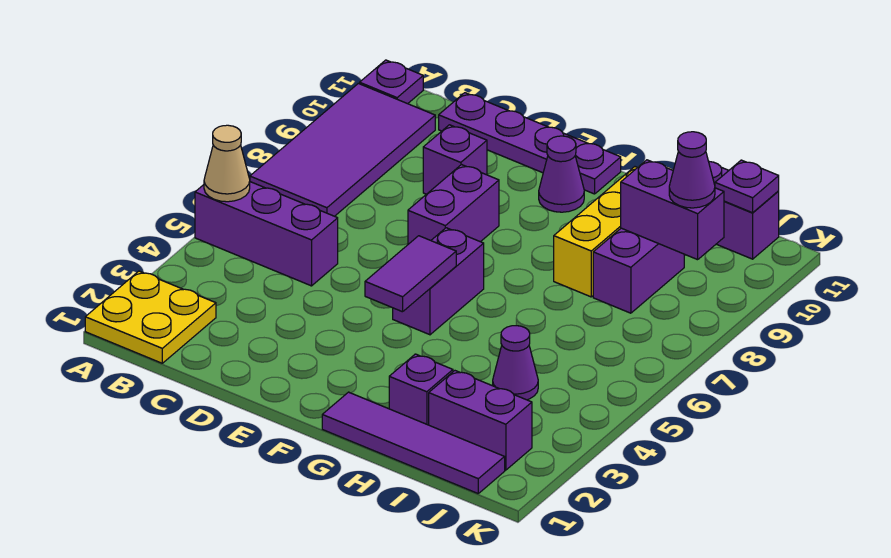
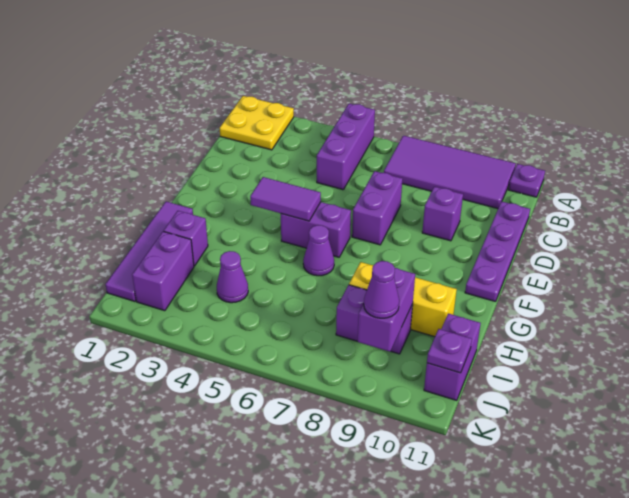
tan cone A5 level 2 -> none
purple brick E7:E8 level 1 -> purple brick D7:E7 level 1
purple cone F10 level 1 -> purple cone G6 level 1

